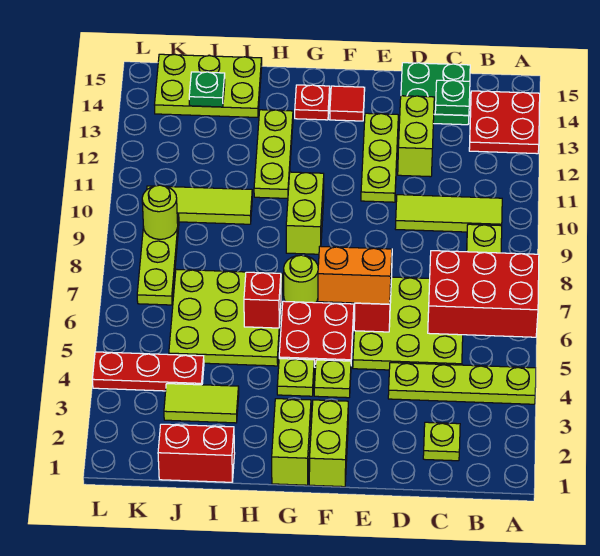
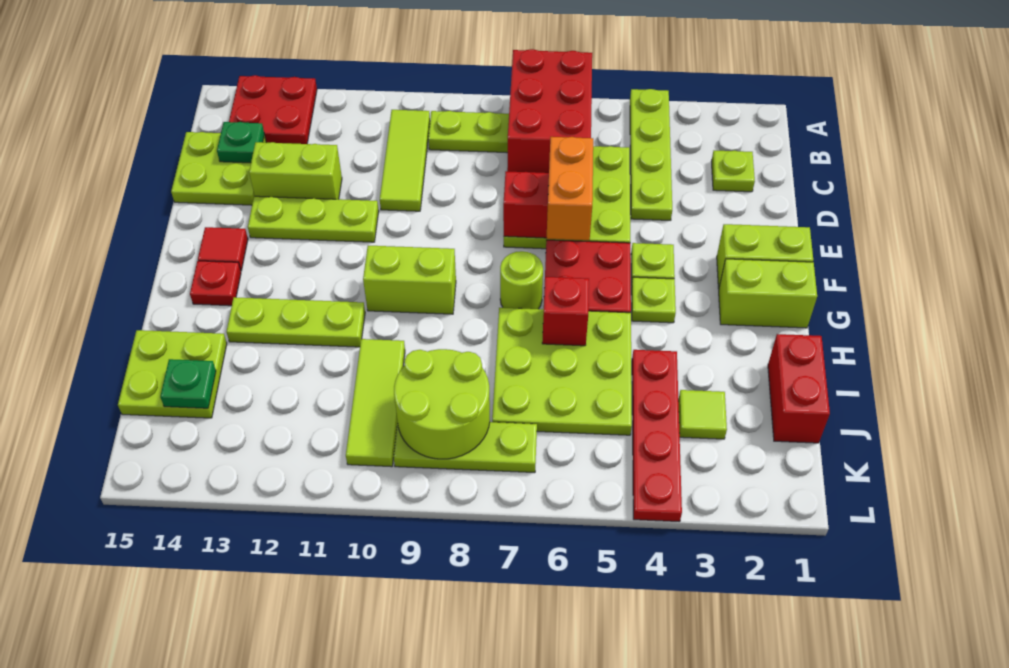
green plate C14:D15 level 1 -> lime plate C14:D15 level 1
lime tile I3:J3 level 1 -> lime tile J3 level 1
lime plate I14:K15 level 1 -> lime plate I14:J15 level 1
red plate J4:L4 level 1 -> red plate I4:L4 level 1
lime round brick K9 level 2 -> lime round brick J8:K9 level 2

